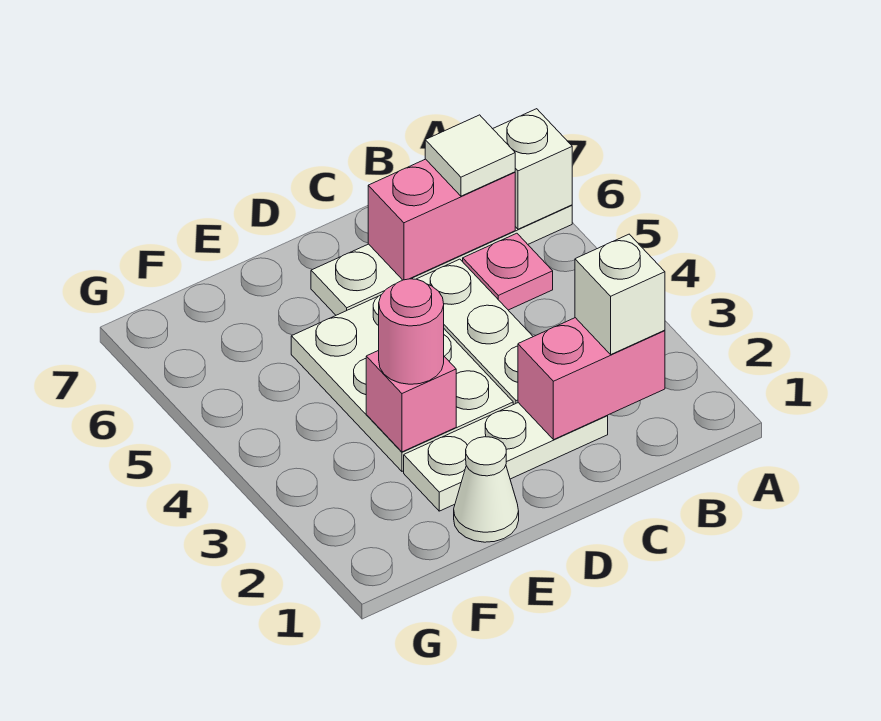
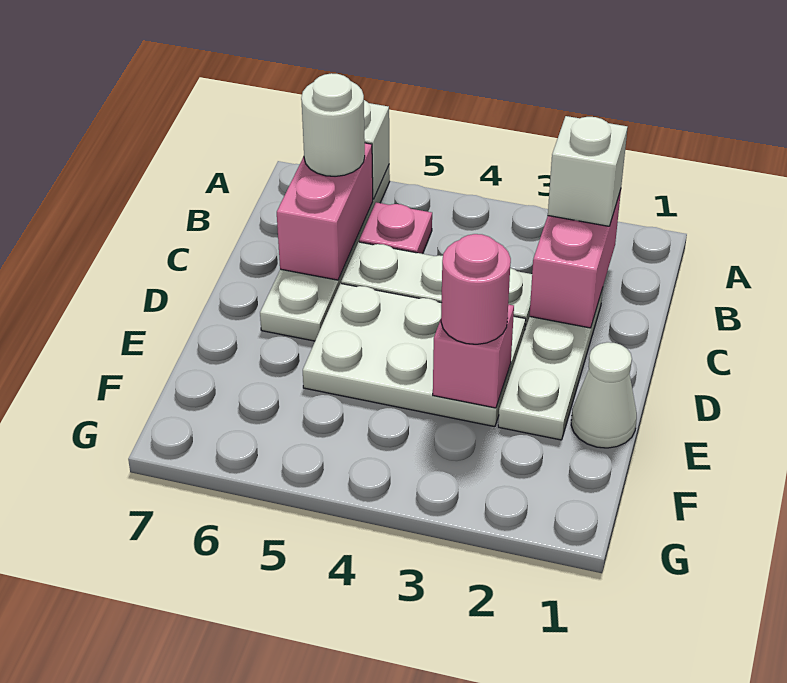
white tile B6 level 3 -> white round brick B6 level 3

